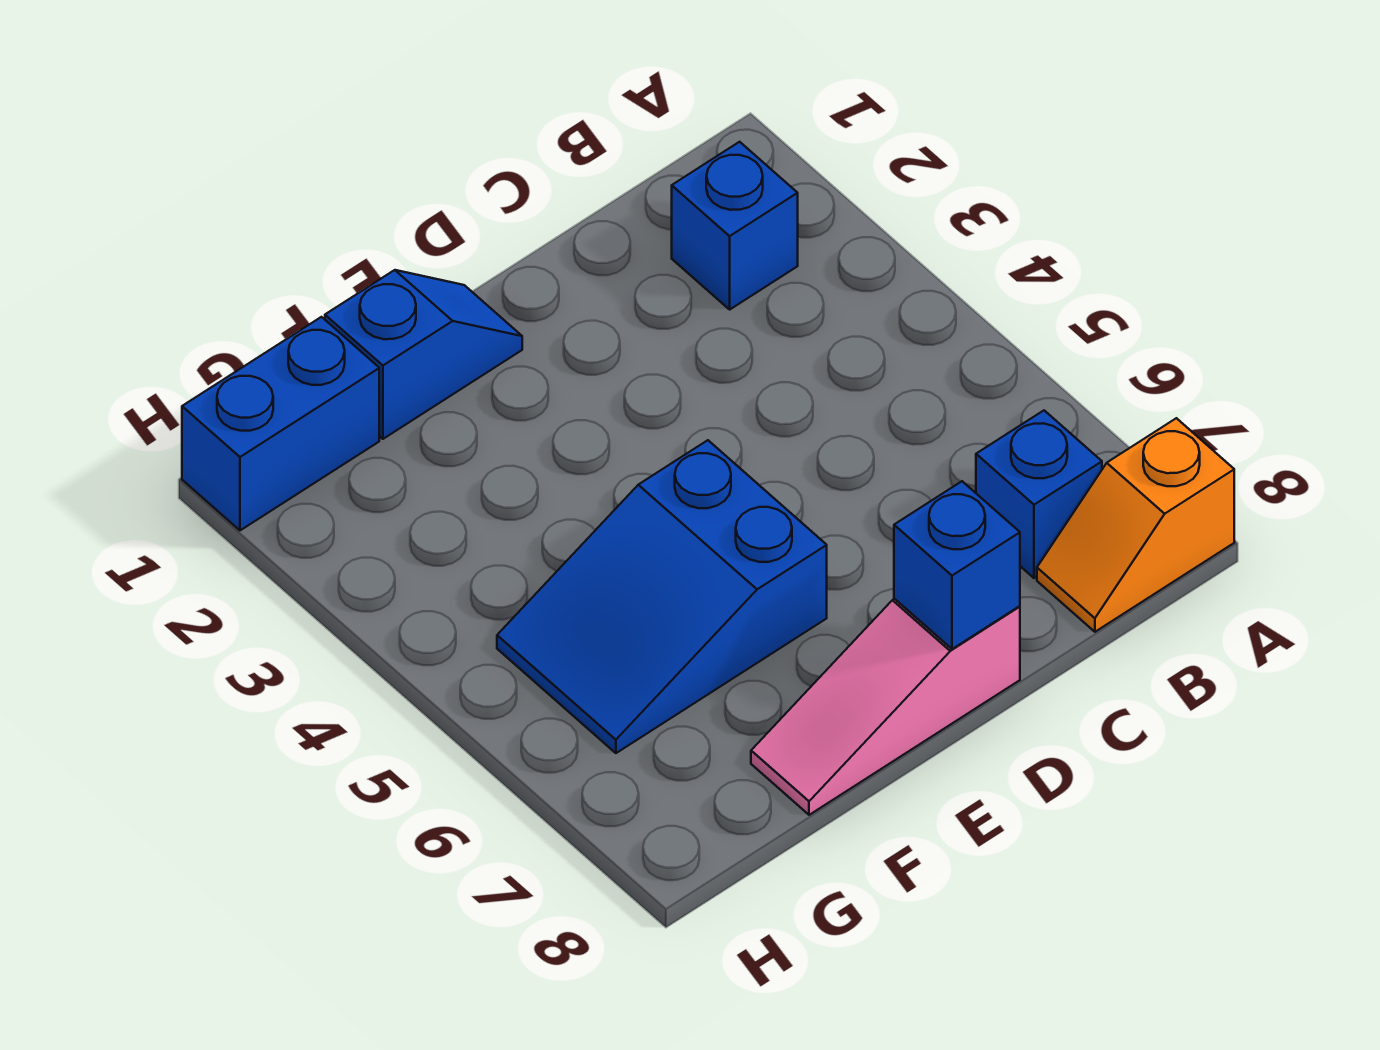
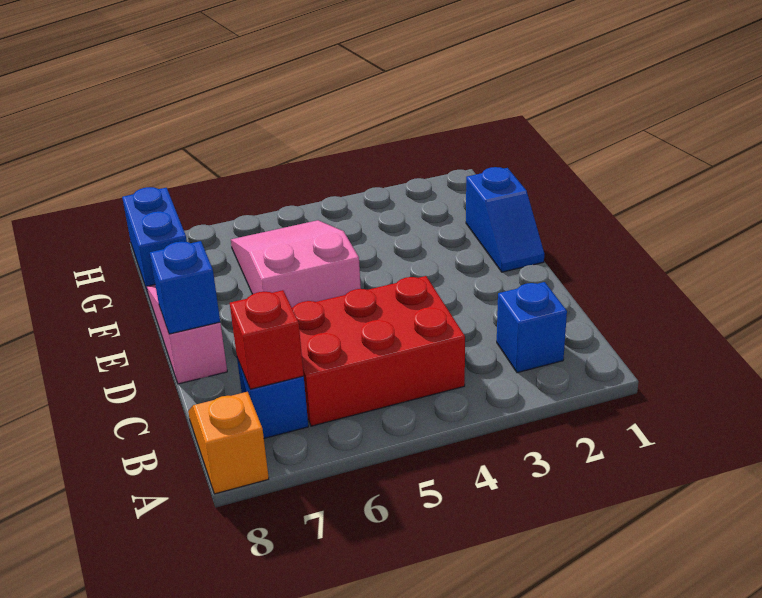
none -> red brick B4:C6 level 1
none -> red brick B7 level 2
blue slope E5:G6 level 1 top E -> pink slope E5:G6 level 1 top E
blue brick G1:H1 level 1 -> blue brick G8:H8 level 1

